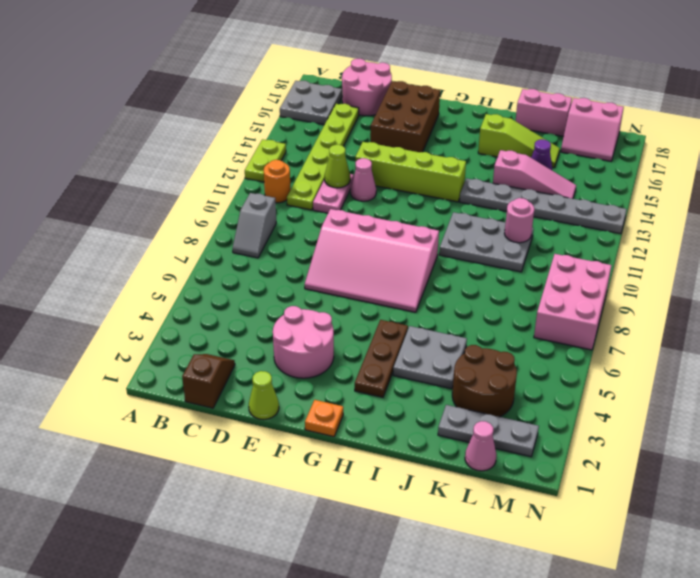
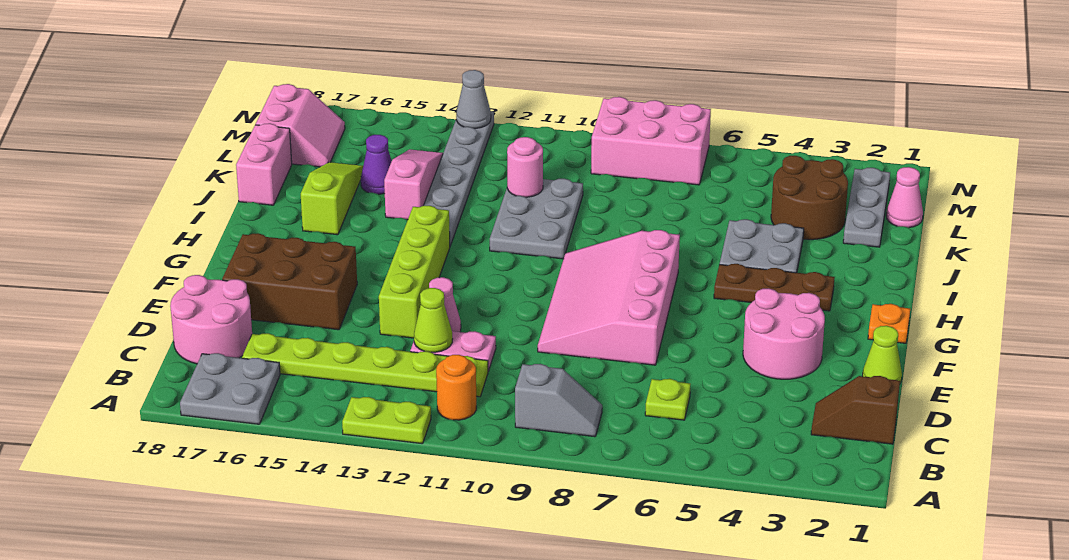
none -> lime plate C6 level 1
pink slope E7:H9 level 1 top 9 -> pink slope E7:H9 level 1 top 7
none -> grey cone N13 level 2

